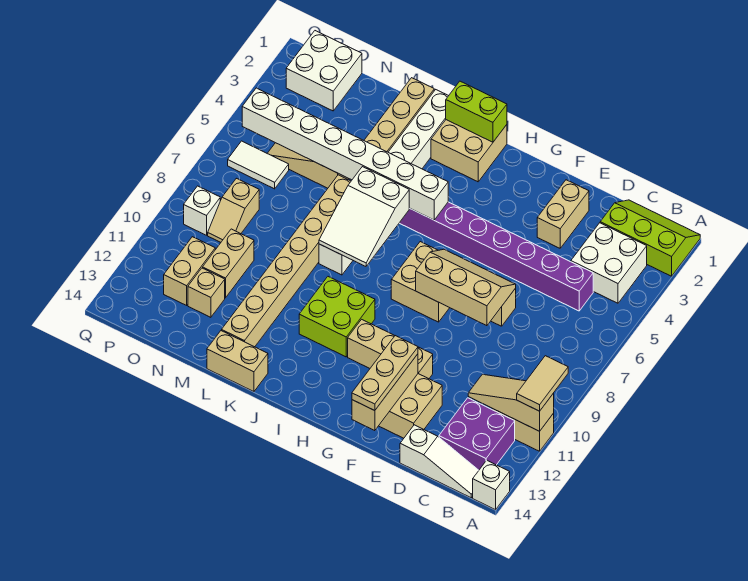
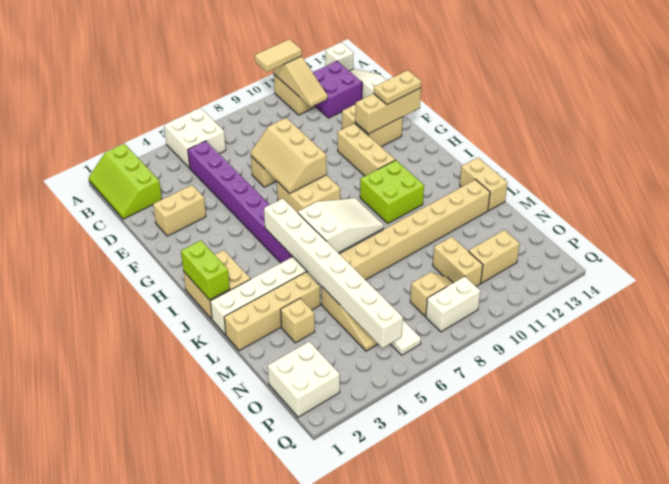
white brick B3:C4 level 1 -> white brick A5:B6 level 1
tan plate F12:F14 level 3 -> tan plate F13:F14 level 3
tan brick N10:N11 level 1 -> tan brick N10:O10 level 1
tan brick N12 level 1 -> tan brick M3 level 1
white brick P9 level 1 -> white brick P8:P9 level 1

